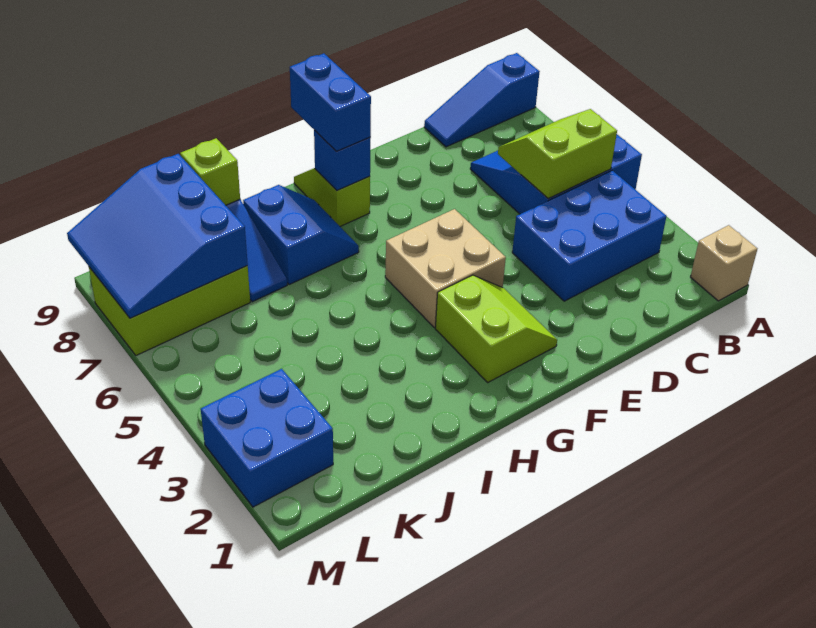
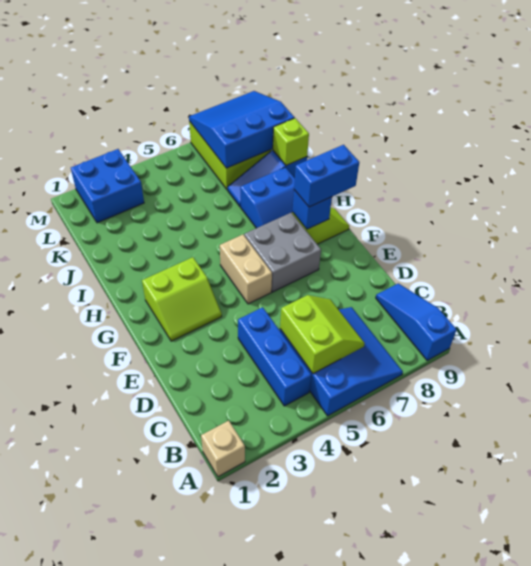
blue brick B3:D4 level 1 -> blue brick B4:D4 level 1
tan brick F4:G5 level 1 -> tan brick F5:G5 level 1
none -> grey brick F6:G7 level 1

